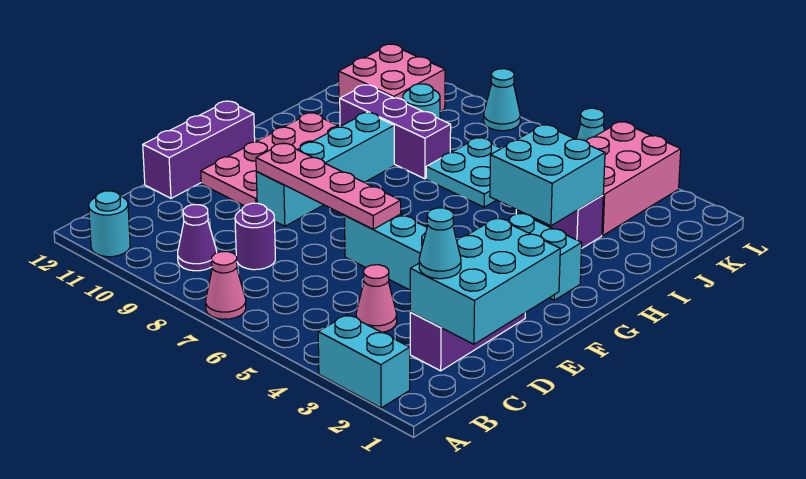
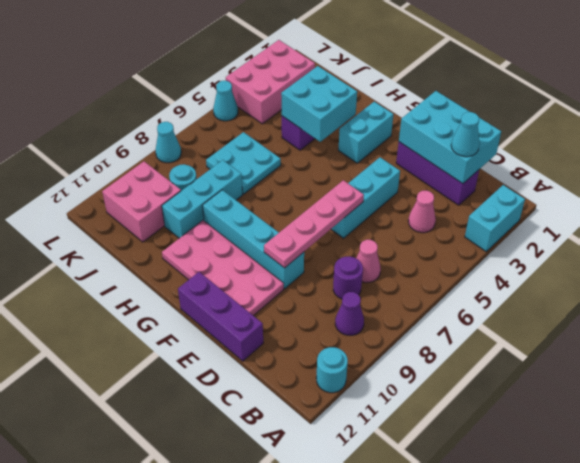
pink cone A7 level 1 -> pink cone C7 level 1
purple brick I8:I10 level 1 -> cyan brick I8:I10 level 1
pink brick J3:L4 level 1 -> pink brick K2:L4 level 1

